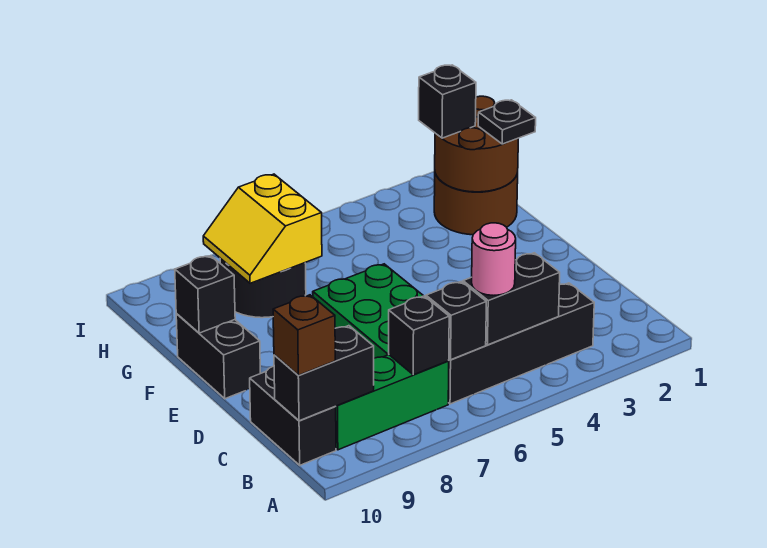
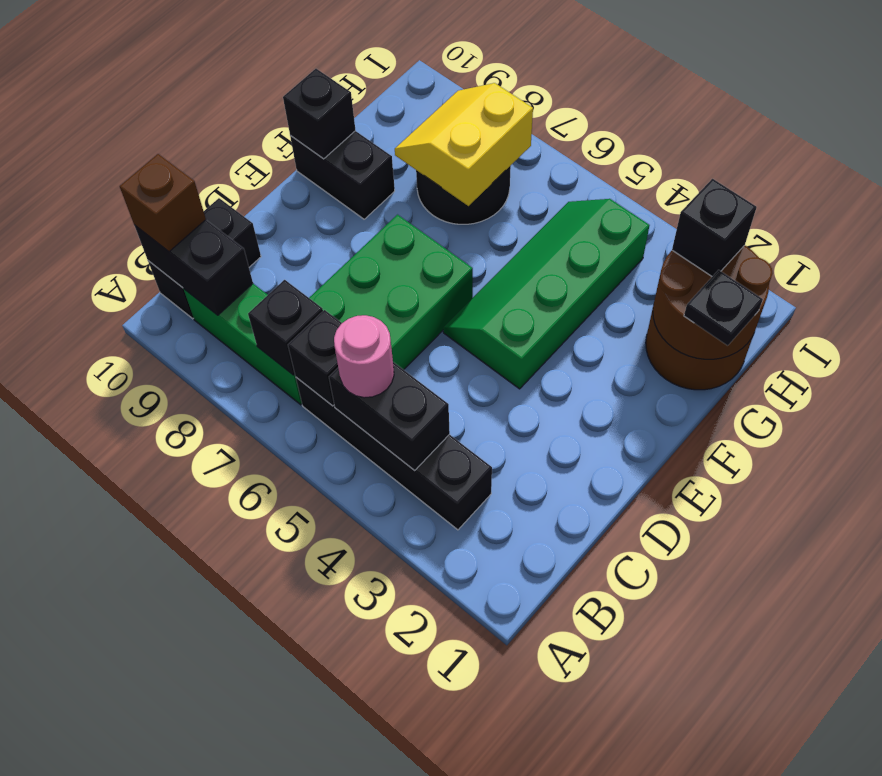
none -> green slope E4:H5 level 1 top 4
black brick E10:F10 level 1 -> black brick F9:F10 level 1

